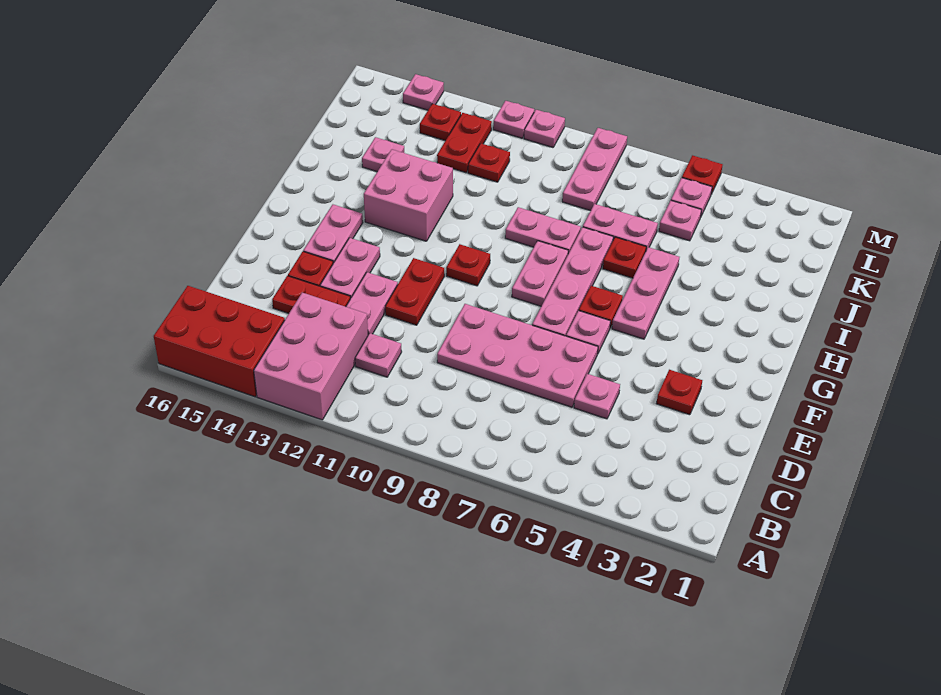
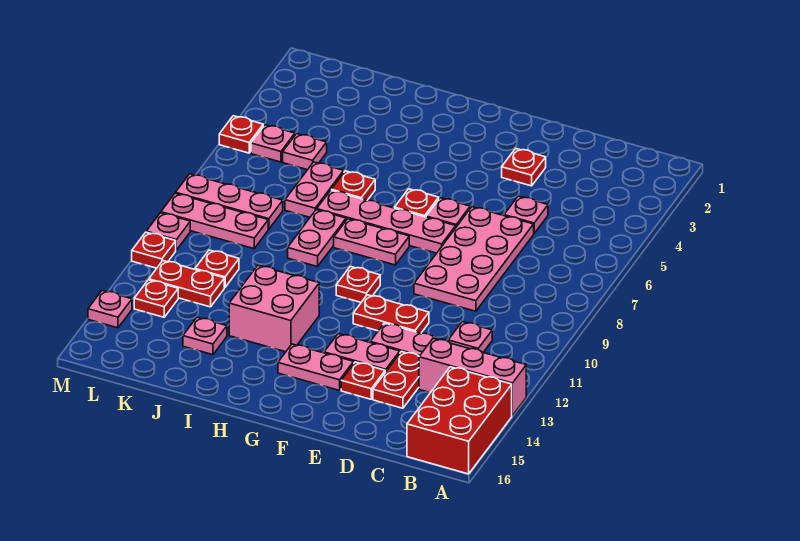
pink brick A12:C13 level 1 -> pink brick A13:C13 level 1
pink plate G5:I5 level 1 -> pink plate K9:M9 level 1
pink plate M11 level 1 -> red plate M11 level 1

